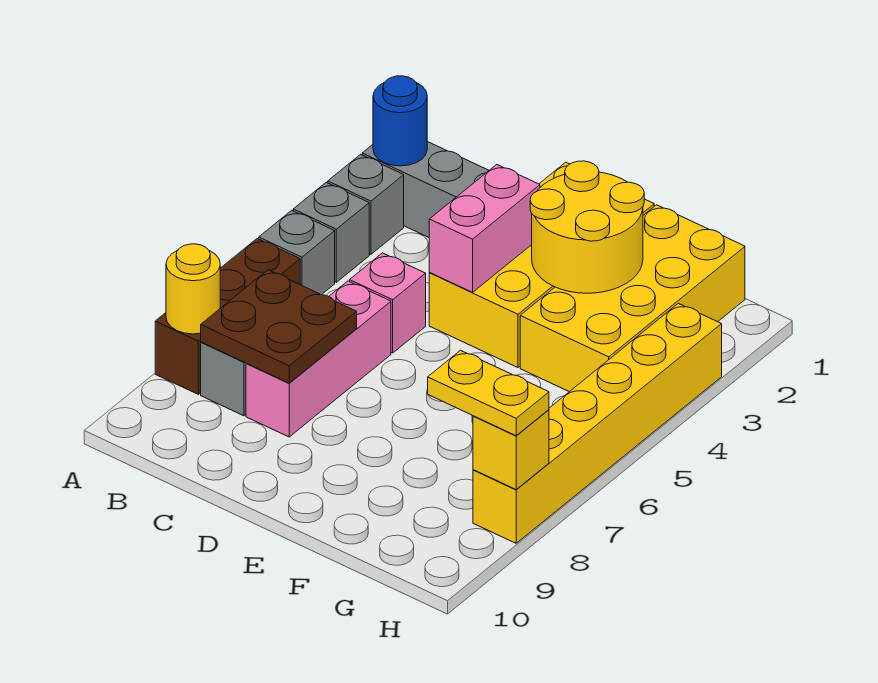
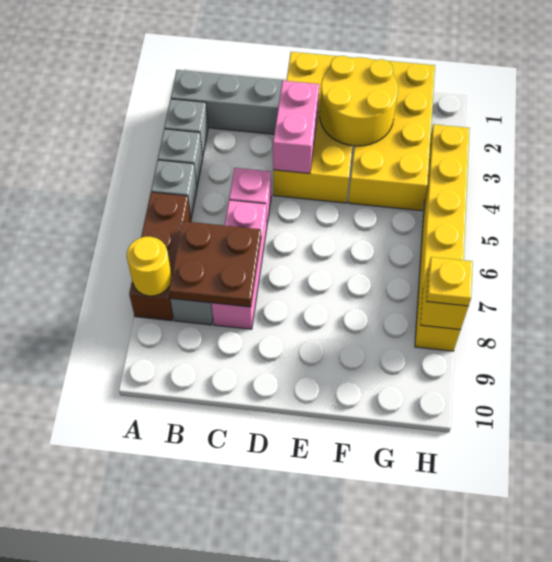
blue round brick A2 level 2 -> none
yellow plate G8:H8 level 3 -> yellow plate H8 level 3

